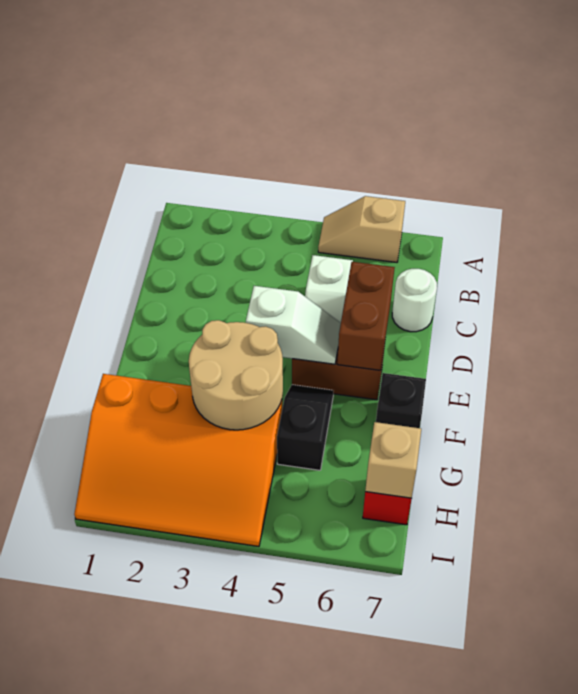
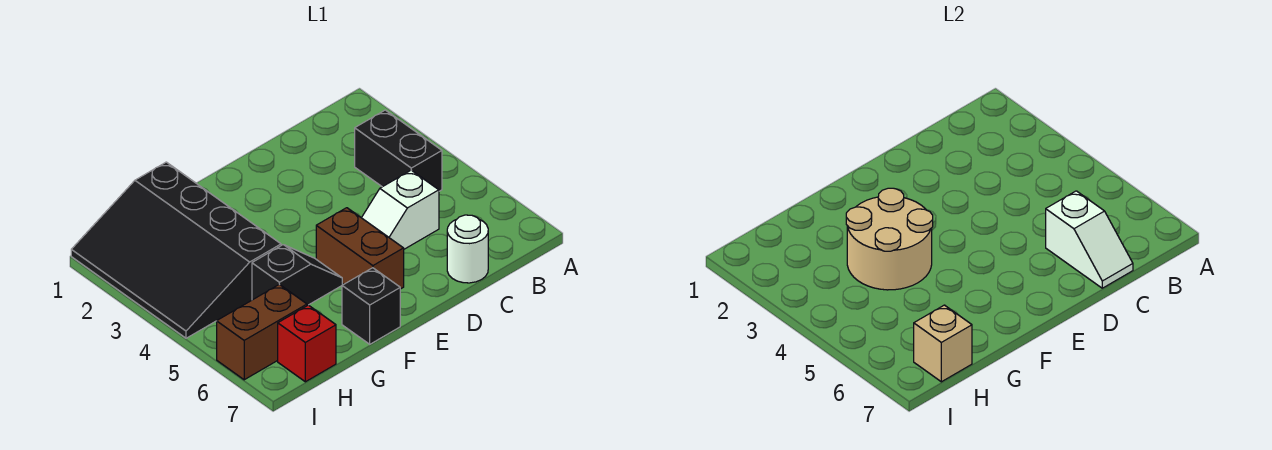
tan slope A5:A6 level 1 top 6 -> none
none -> black brick B3:B4 level 1
brown brick D6:E6 level 2 -> brown brick H6:I6 level 1
white slope E4:E5 level 2 top 4 -> white slope C6:C7 level 2 top 6
orange slope G1:I4 level 1 top G -> black slope G1:I4 level 1 top G

